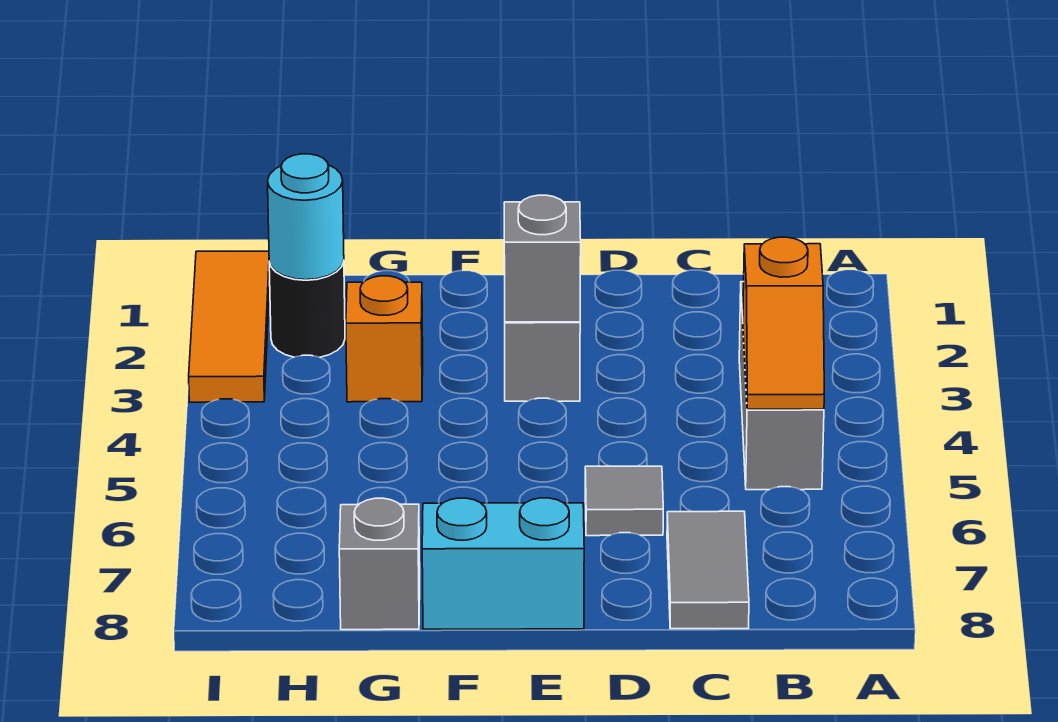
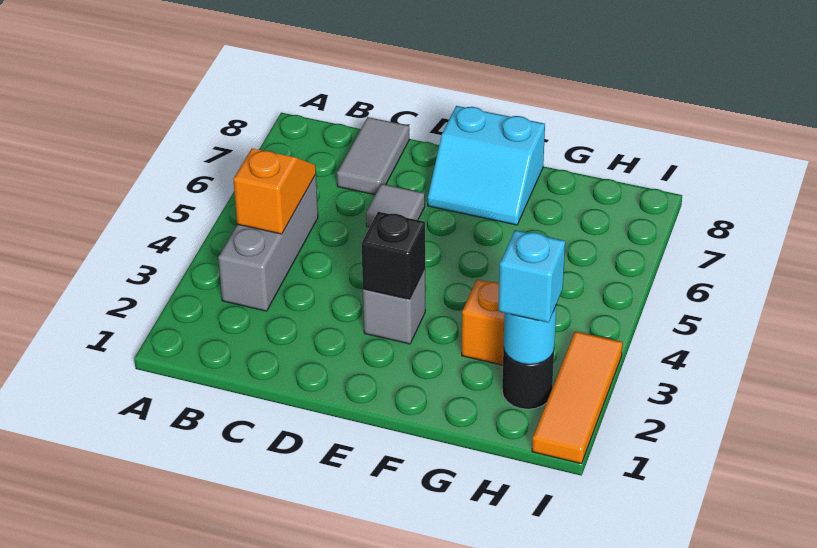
grey brick E3 level 2 -> black brick E3 level 2
grey brick G8 level 1 -> none
none -> cyan brick H2 level 3

